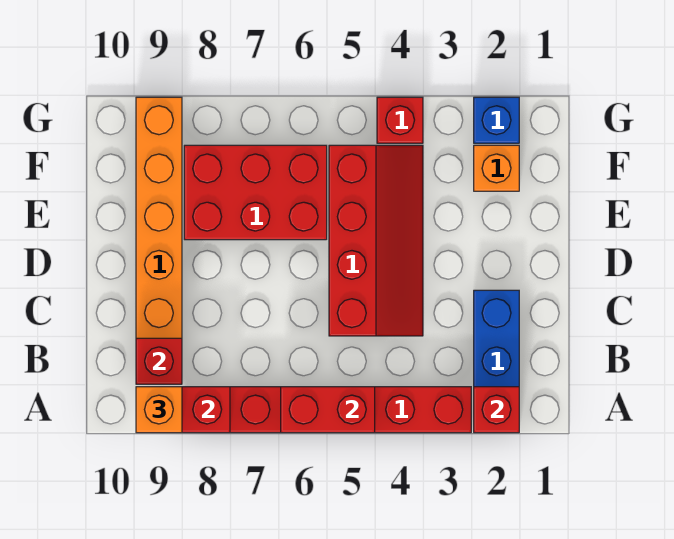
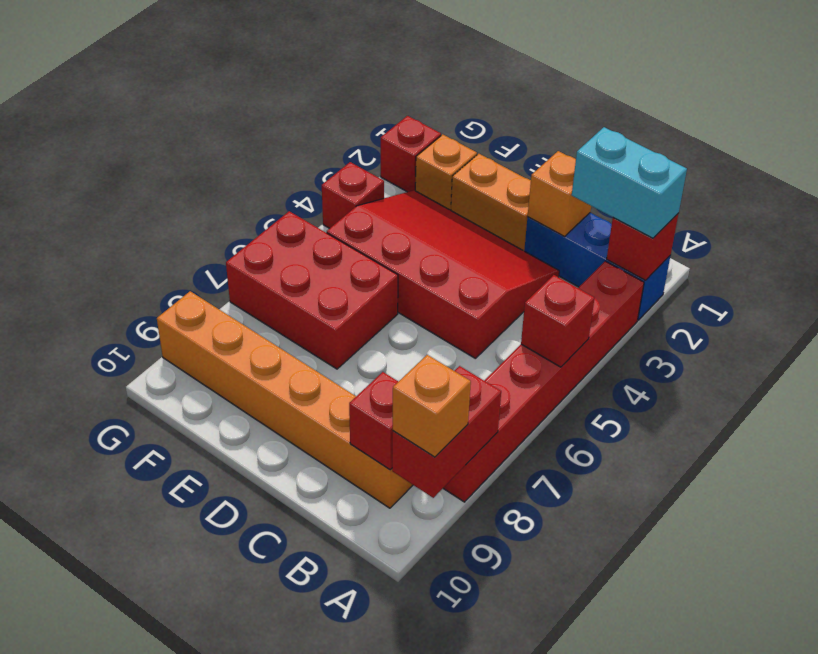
none -> cyan brick A2:B2 level 3
red brick A5:A6 level 2 -> red brick A5 level 2
none -> orange brick C2 level 2
red slope C4:F5 level 1 top 5 -> red slope C3:F5 level 1 top 5
none -> orange brick D2:E2 level 1
red brick E6:F8 level 1 -> red brick E6:G7 level 1
blue brick G2 level 1 -> red brick G2 level 1

